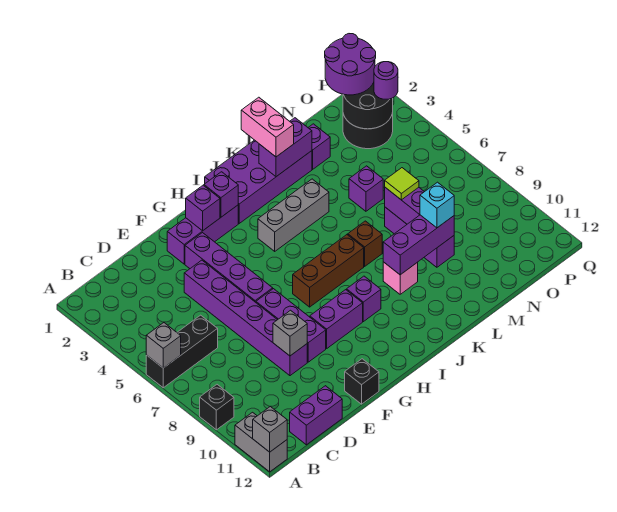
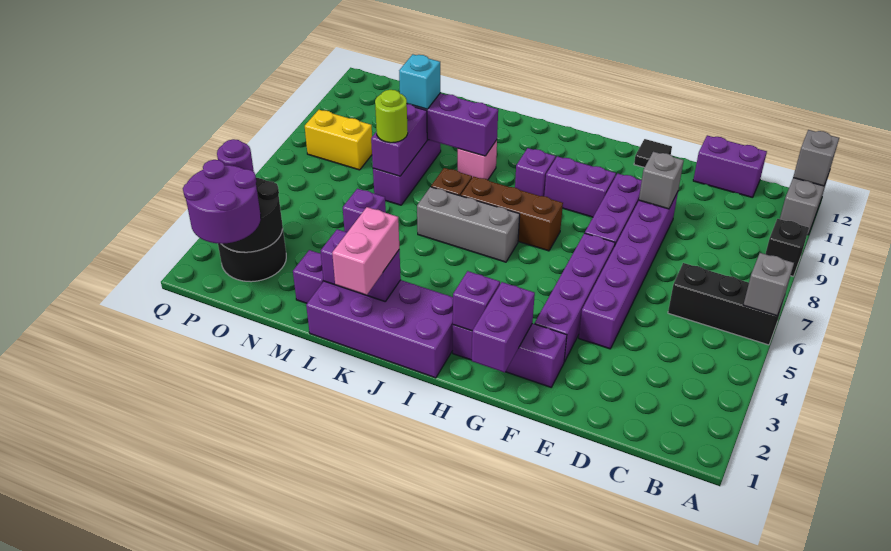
black brick F12 level 1 -> black tile F12 level 1
purple brick G2 level 2 -> purple brick G1:G2 level 2
grey brick I4:K4 level 1 -> grey brick I6:K6 level 1
lime tile M7 level 3 -> lime round brick M7 level 3
none -> yellow brick O8:P8 level 1

